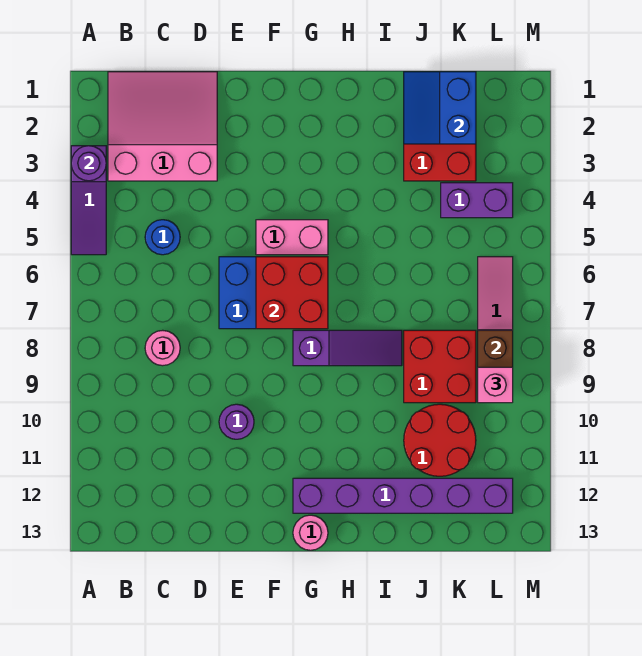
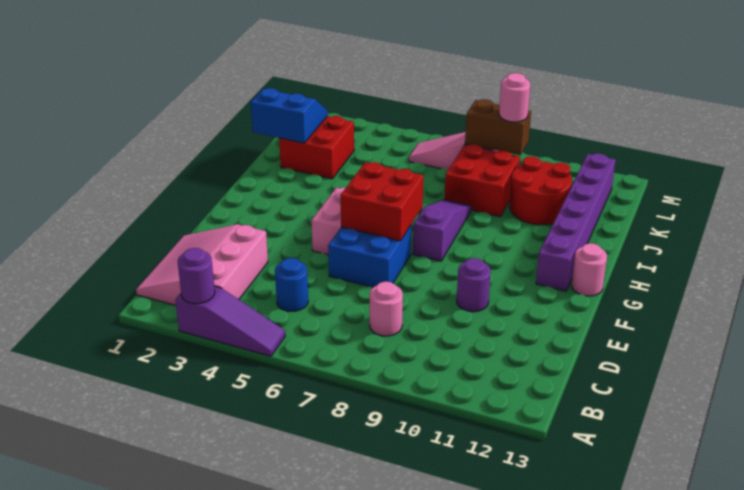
blue slope J1:K2 level 2 top K -> blue slope J1:K2 level 2 top J
purple brick K4:L4 level 1 -> none
pink brick L9 level 3 -> pink round brick L9 level 3

